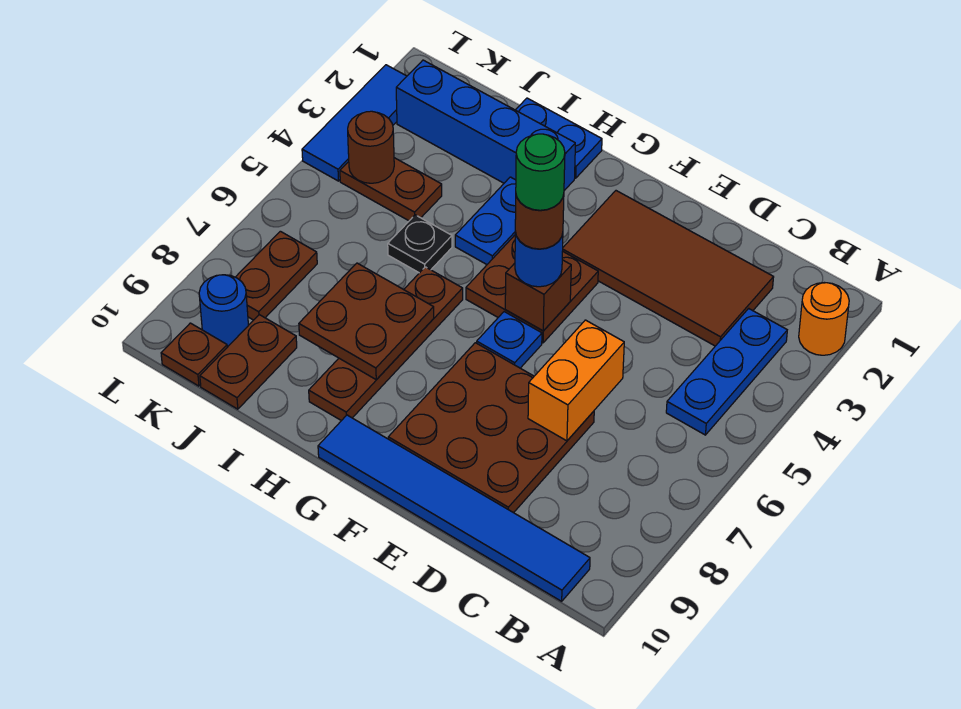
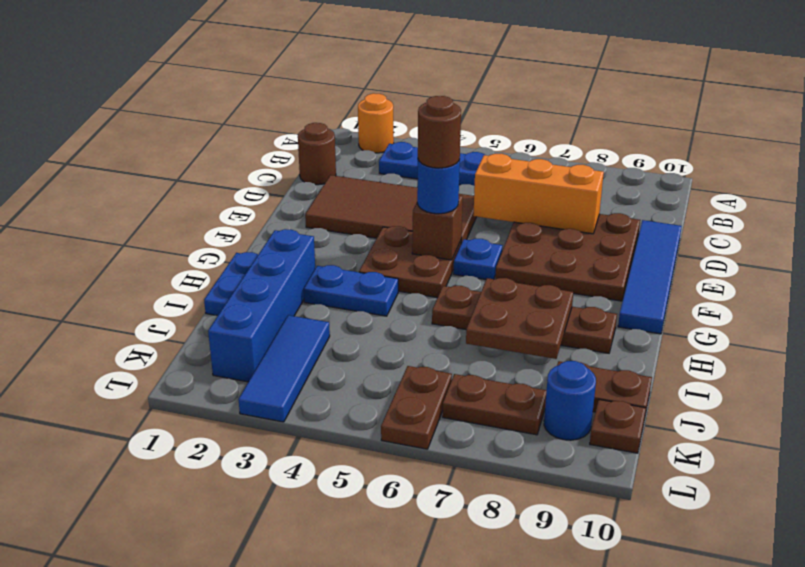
blue tile B10:G10 level 1 -> blue tile D10:G10 level 1
brown tile C2:F3 level 1 -> brown tile D2:E5 level 1
orange brick D6:D7 level 2 -> orange brick D6:D8 level 2
green round brick F5 level 5 -> none
black plate I5 level 1 -> none
brown plate J4:K4 level 1 -> brown plate K6:L6 level 1
brown round brick K4 level 2 -> brown round brick C1 level 1
blue tile L2:L4 level 1 -> blue tile J3:L3 level 1

